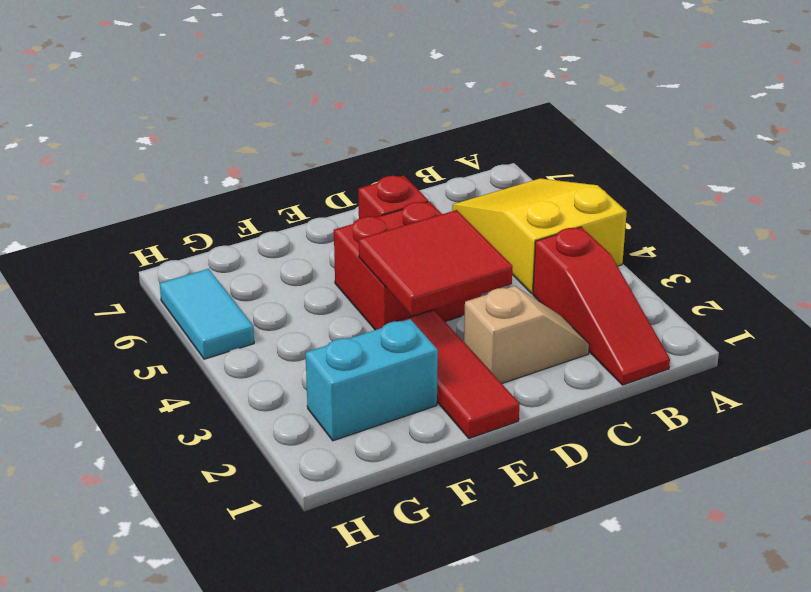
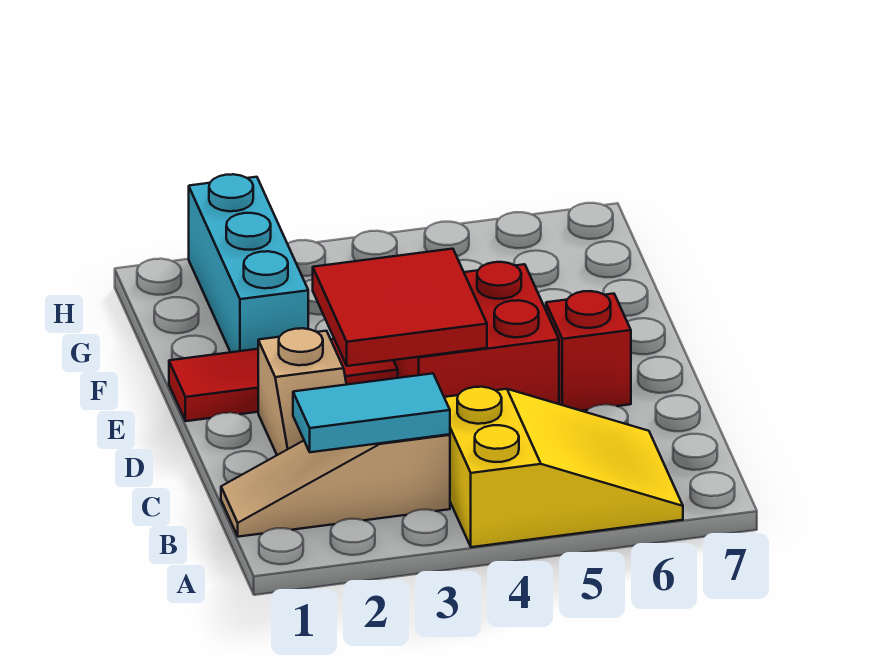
red slope B1:B3 level 1 top 3 -> tan slope B1:B3 level 1 top 3
cyan brick F2:G2 level 1 -> cyan brick F2:H2 level 1
cyan tile H5:H6 level 1 -> cyan tile B2:B3 level 2

